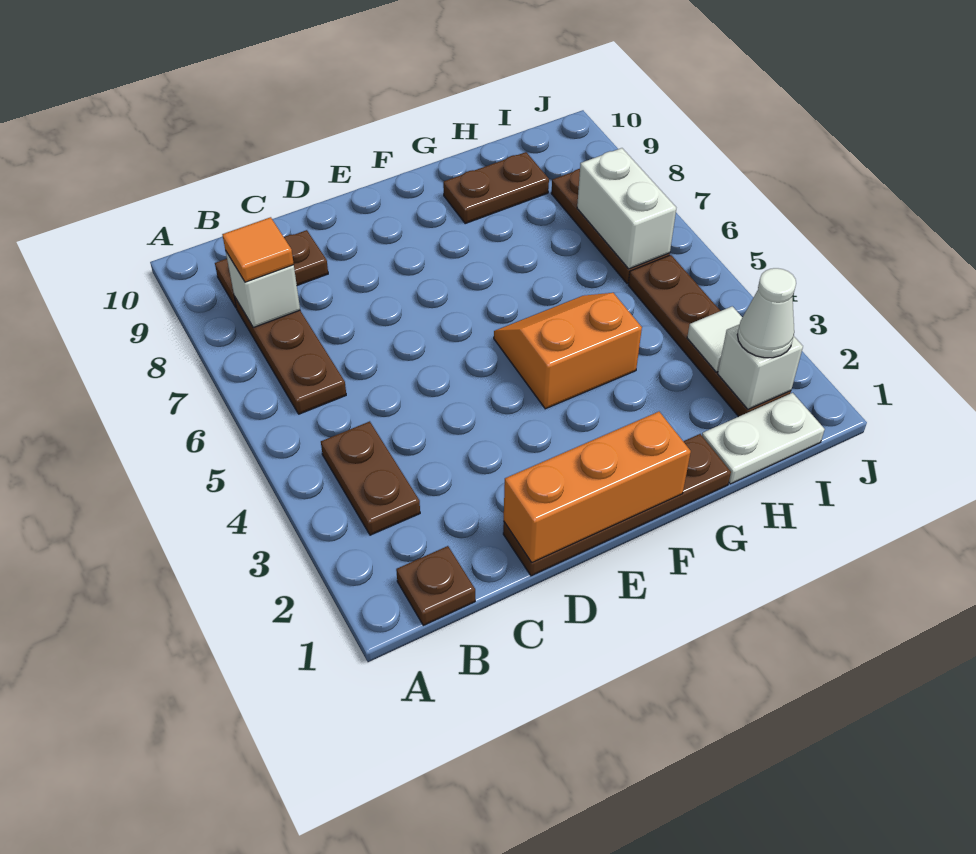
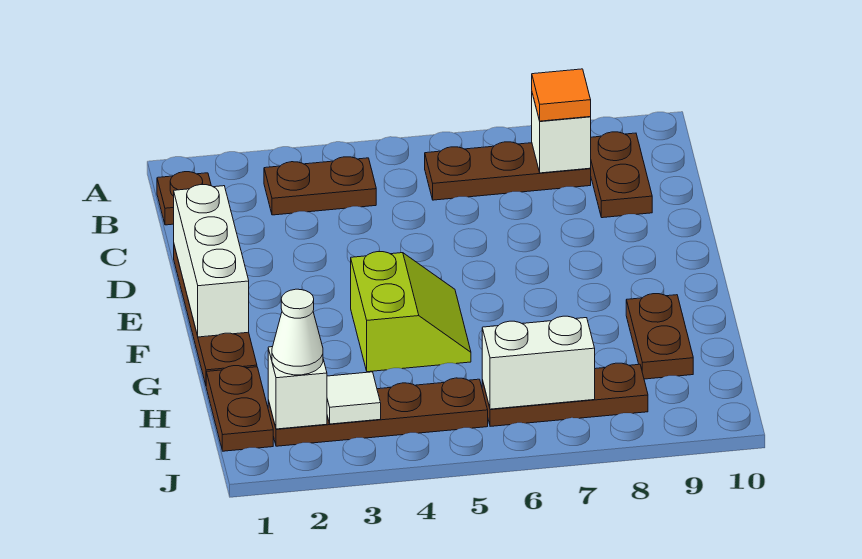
orange brick D1:F1 level 2 -> white brick D1:F1 level 2
orange slope F4:G5 level 1 top 4 -> lime slope F4:G5 level 1 top 4
white plate H1:I1 level 1 -> brown plate H1:I1 level 1

